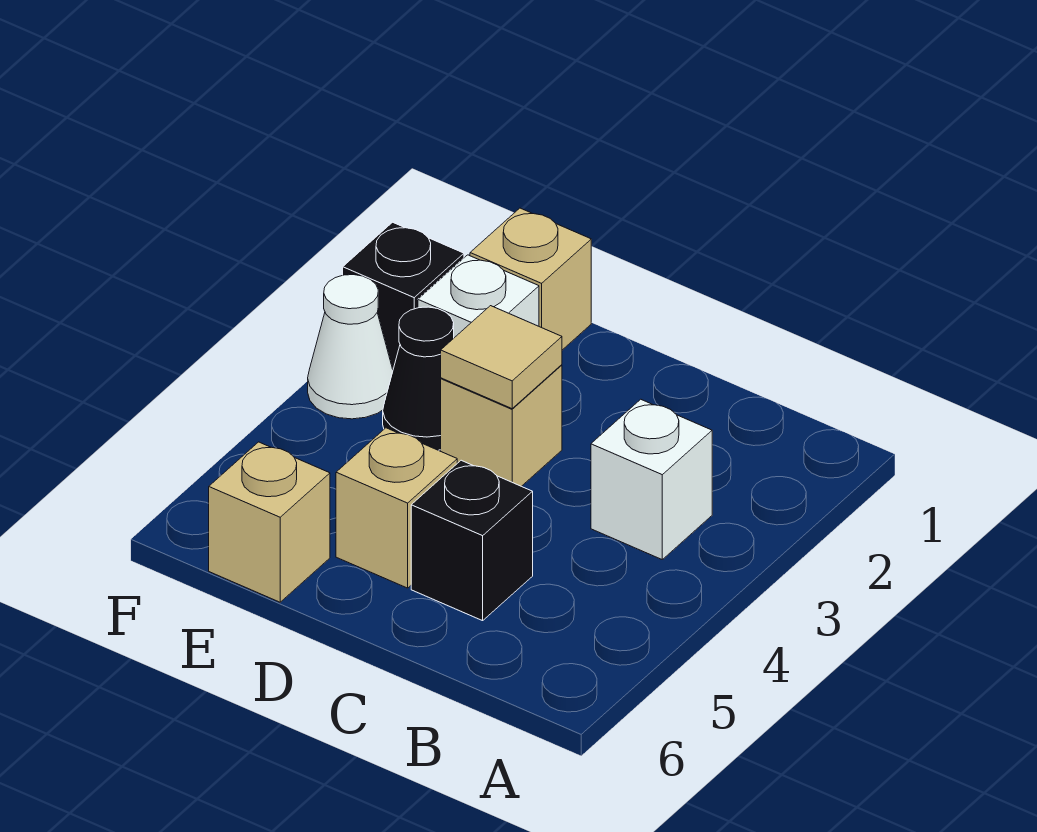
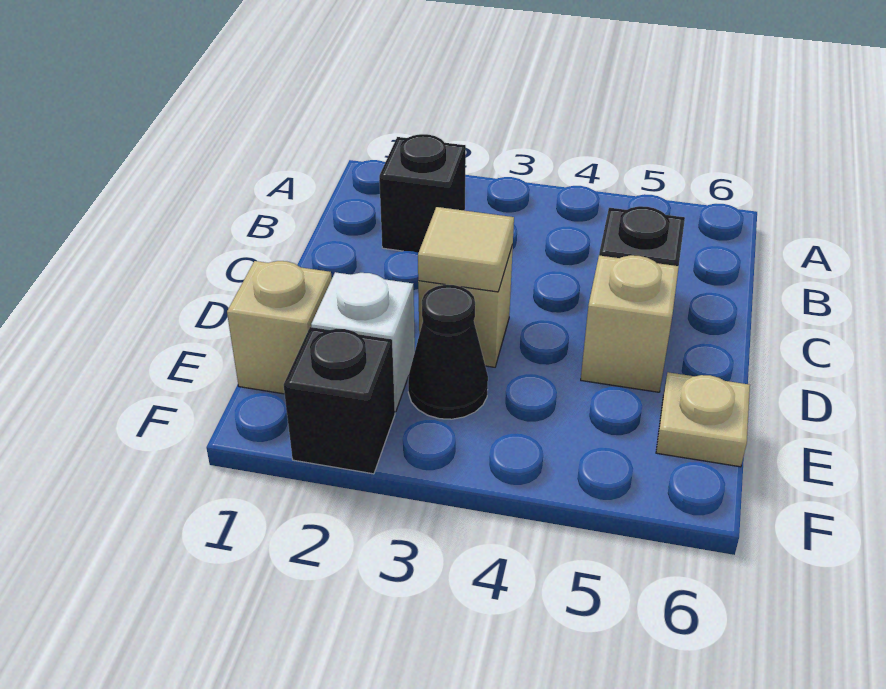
none -> black brick B2 level 1
white brick B3 level 1 -> none
tan brick E6 level 1 -> tan plate E6 level 1
white cone F3 level 1 -> none

